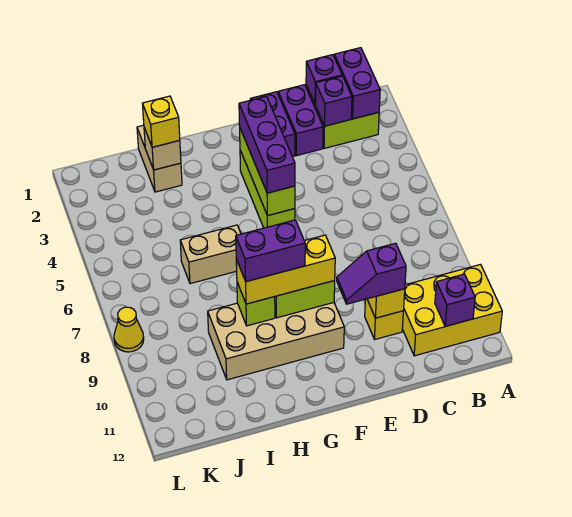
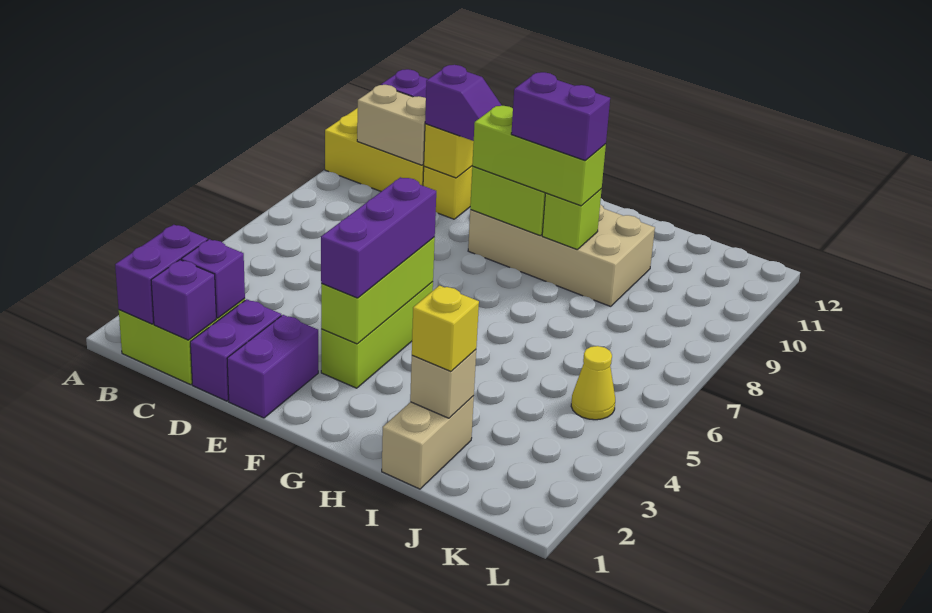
yellow brick F9:H9 level 3 -> lime brick F9:H9 level 3
tan brick H6:I6 level 1 -> tan brick B10:C10 level 2
yellow cone L8 level 1 -> yellow cone K5 level 1

